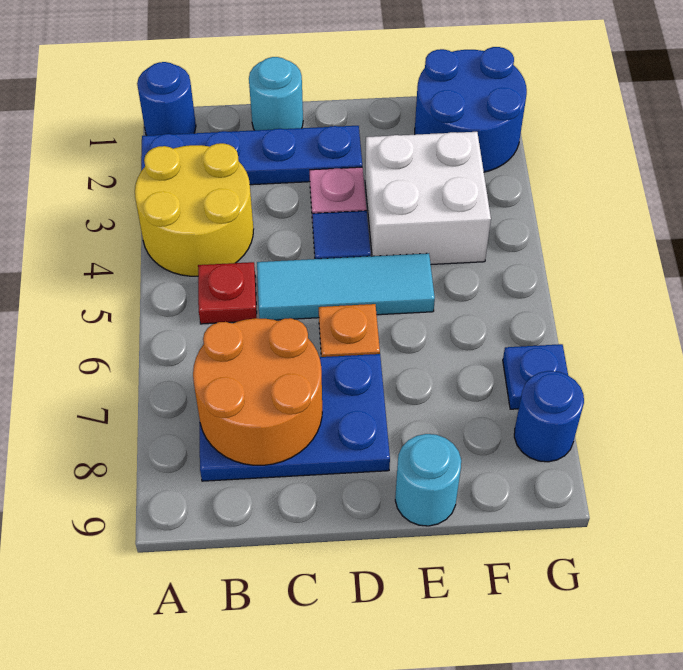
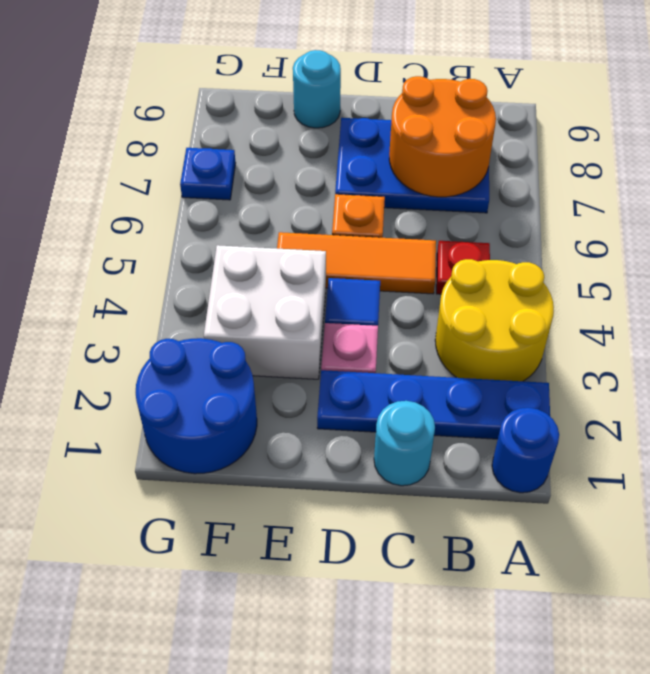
cyan tile C5:E5 level 1 -> orange tile C5:E5 level 1
blue round brick G8 level 1 -> none

